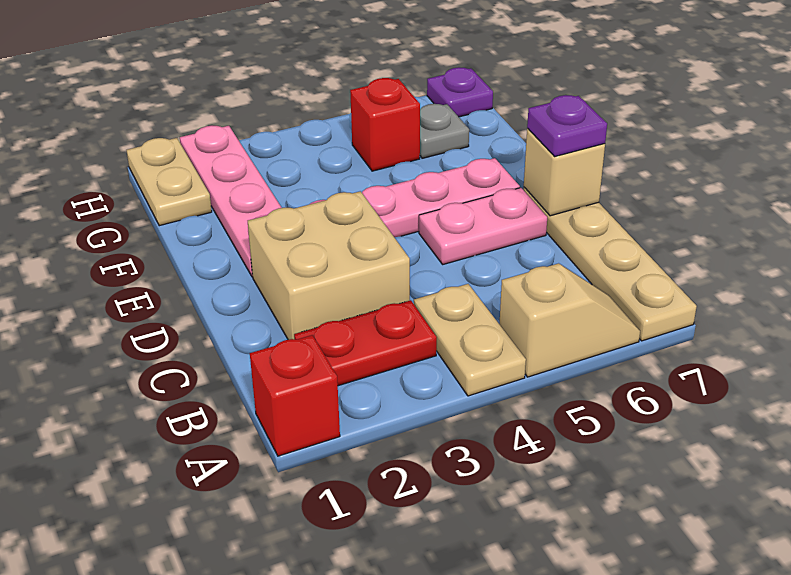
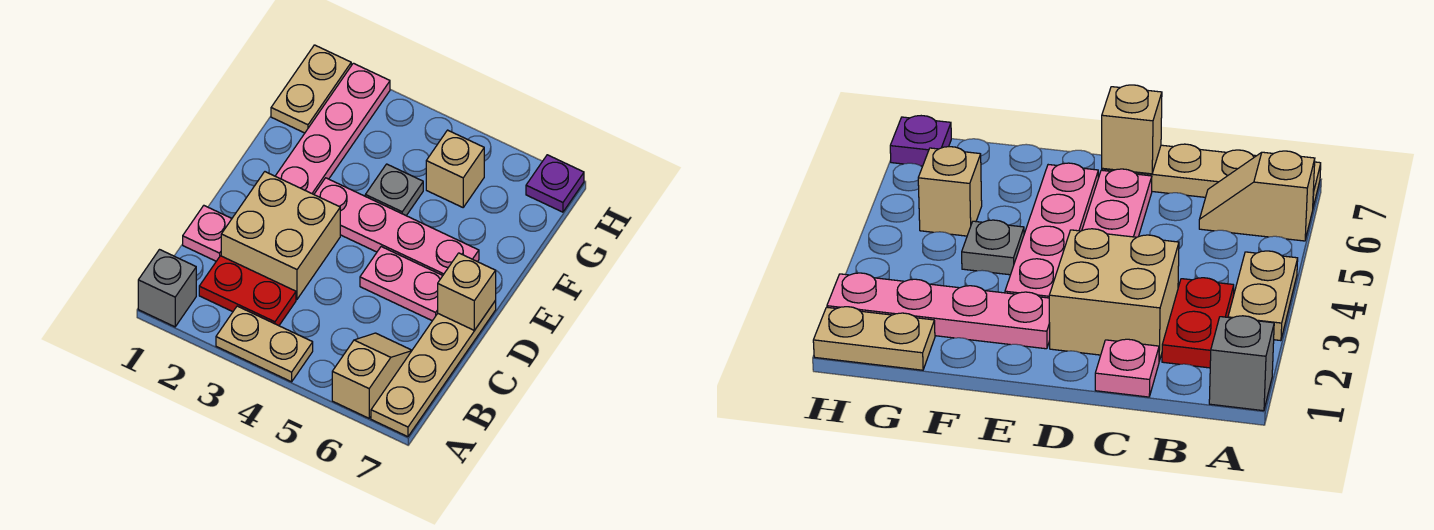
red brick A1 level 1 -> grey brick A1 level 1
tan plate A4:B4 level 1 -> tan plate A3:A4 level 1
tan slope A5:A6 level 1 top 5 -> tan slope A6:B6 level 1 top A
none -> pink plate C1 level 1
purple plate D7 level 3 -> none
red brick G5 level 1 -> tan brick G5 level 1
grey plate G6 level 1 -> grey plate F4 level 1

